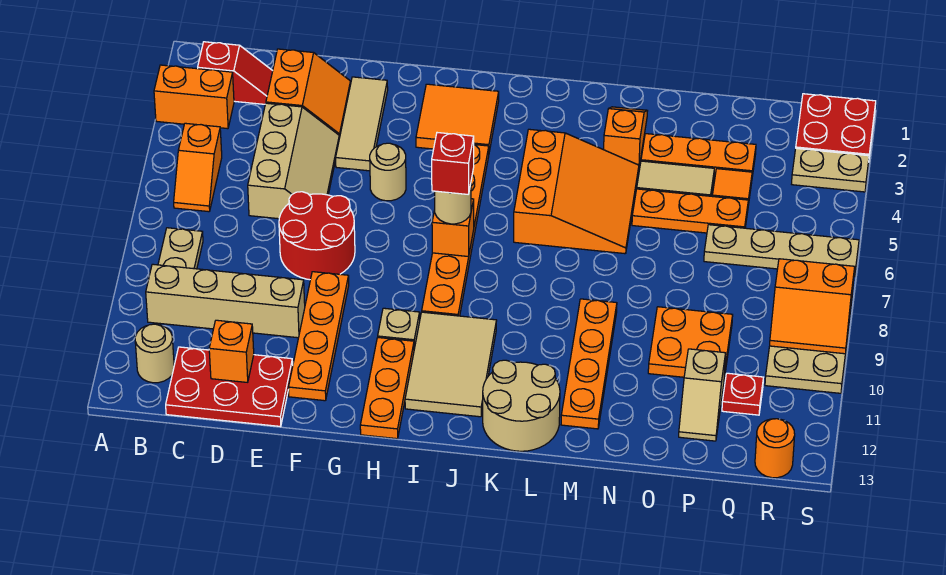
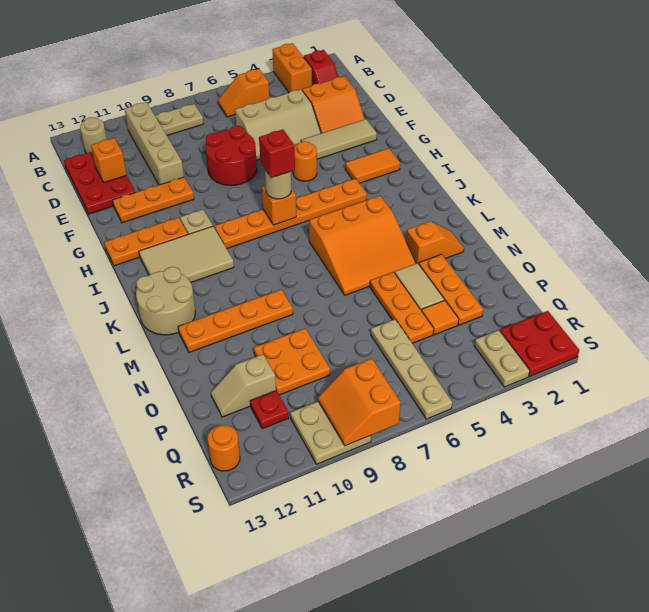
orange plate F9:F12 level 1 -> orange plate F10:F12 level 1
tan round brick G5 level 1 -> orange round brick G5 level 1
orange tile H2:I3 level 1 -> orange tile H2:H3 level 1

